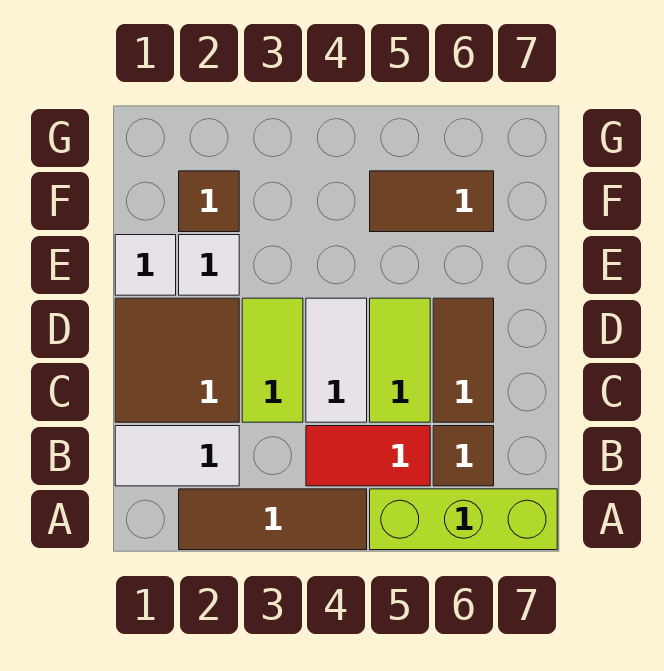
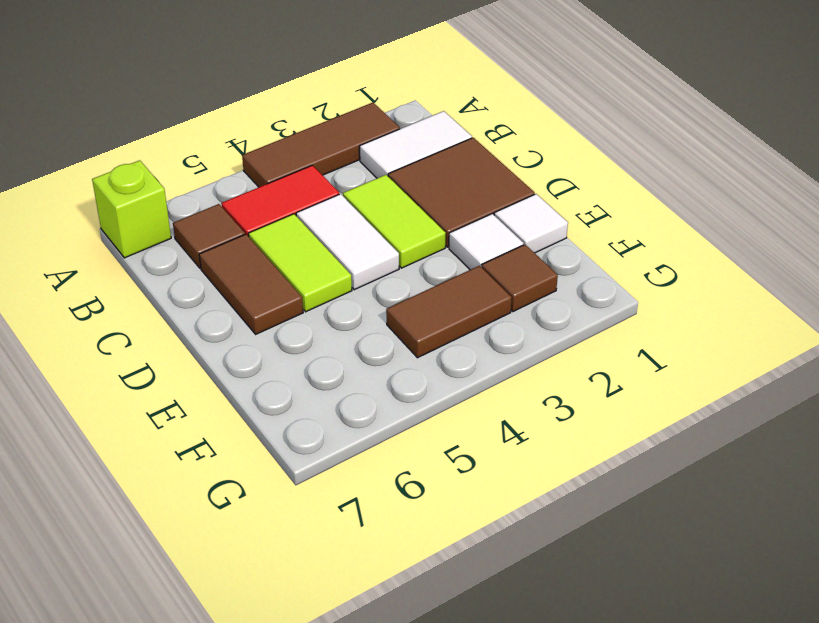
lime brick A5:A7 level 1 -> lime brick A7 level 1
brown tile F5:F6 level 1 -> brown tile F3:F4 level 1

